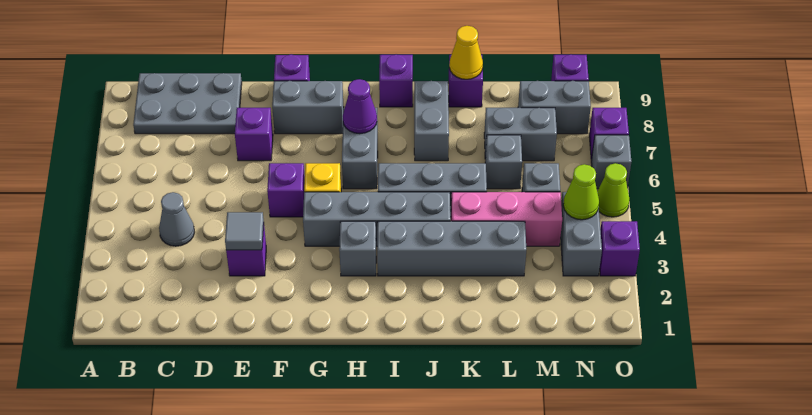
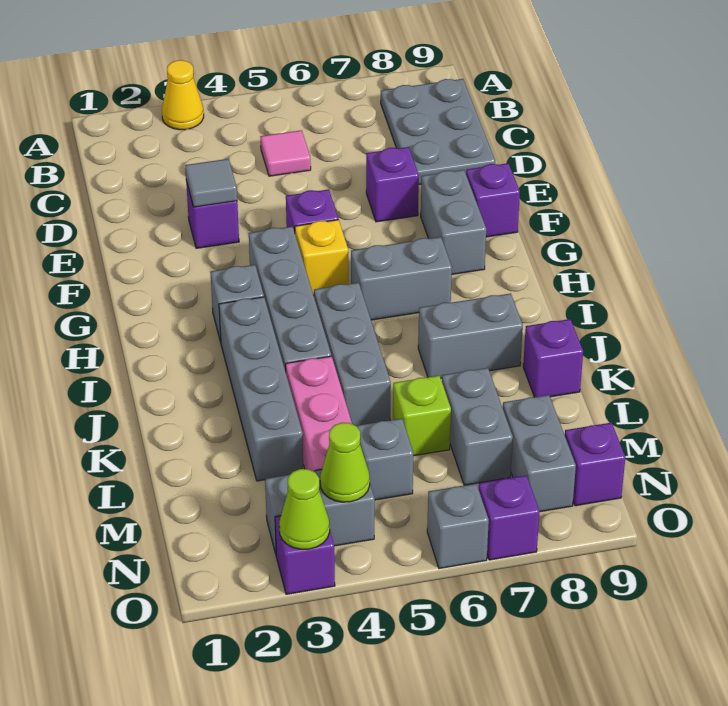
grey cone C4 level 1 -> none
none -> pink tile C5 level 1
purple cone H7 level 2 -> none
purple brick I9 level 1 -> none
yellow cone K9 level 2 -> yellow cone A3 level 1
grey brick L6 level 1 -> lime brick L6 level 1
lime cone O5 level 1 -> lime cone O3 level 2

